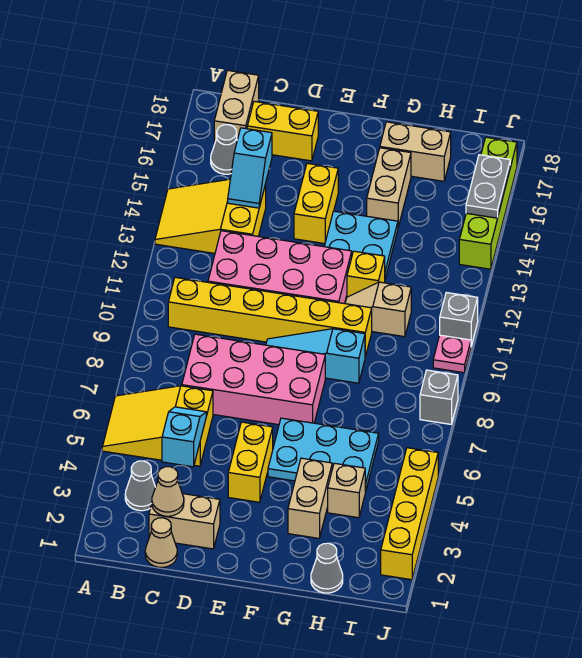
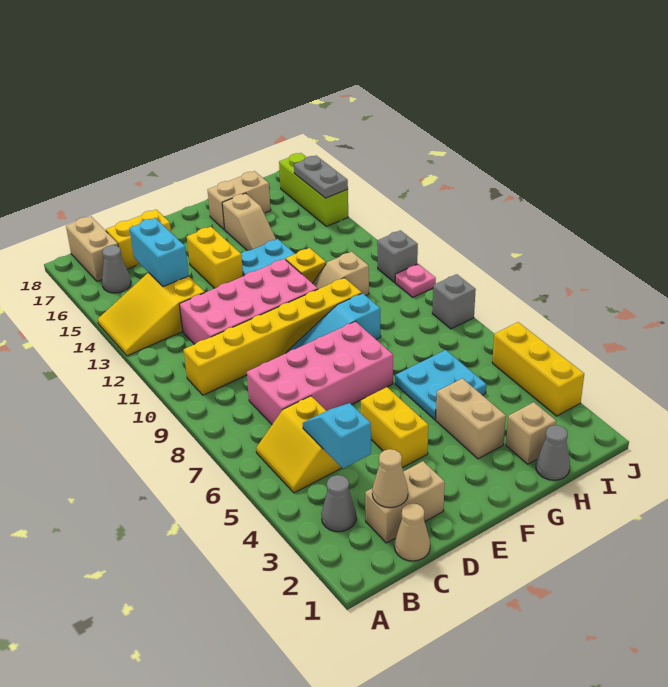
yellow slope A5:C6 level 1 top C -> yellow slope B5:C6 level 1 top C
cyan slope C14:C15 level 2 top 15 -> cyan brick C14:C15 level 2
cyan plate F5:H6 level 1 -> cyan plate G5:H6 level 1
tan brick G15:G16 level 1 -> tan slope G15:G16 level 1 top 16
tan brick H4 level 1 -> tan brick H2 level 1
yellow brick J2:J5 level 1 -> yellow brick J3:J5 level 1
lime brick J14:J17 level 1 -> lime brick J15:J17 level 1

